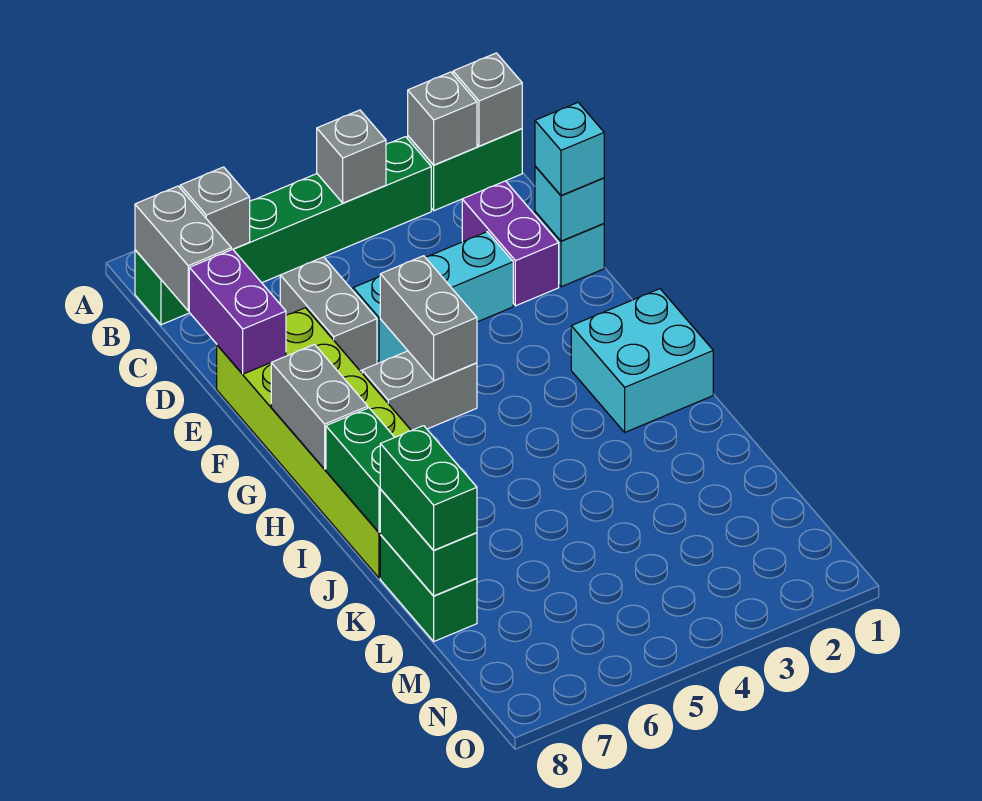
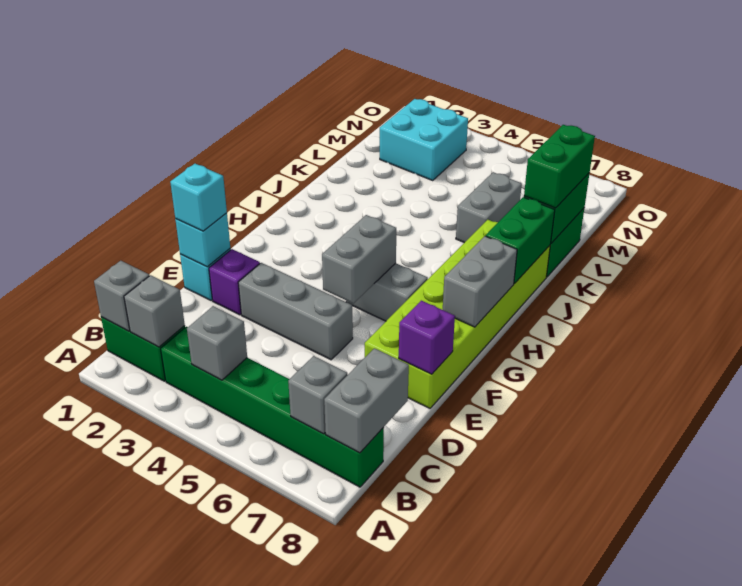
purple brick D2:E2 level 1 -> purple brick E2 level 1
grey brick D6:E6 level 1 -> grey brick K6:L6 level 1
purple brick D8:E8 level 2 -> purple brick E8 level 2
cyan brick E3:E5 level 1 -> grey brick E3:E5 level 1
cyan brick H1:I2 level 1 -> cyan brick M2:N3 level 1

